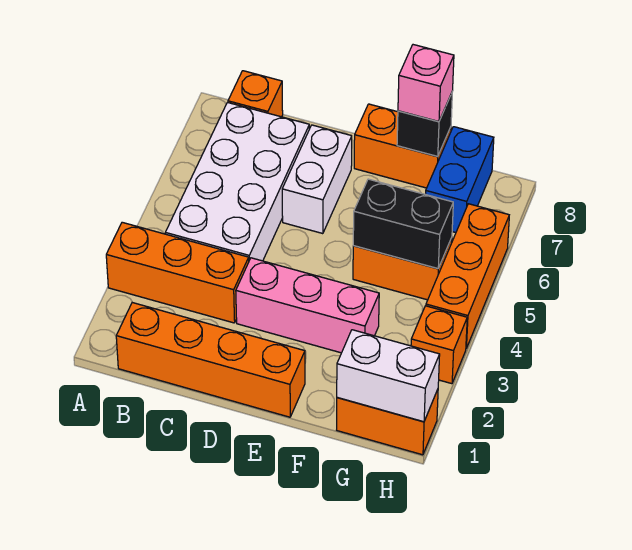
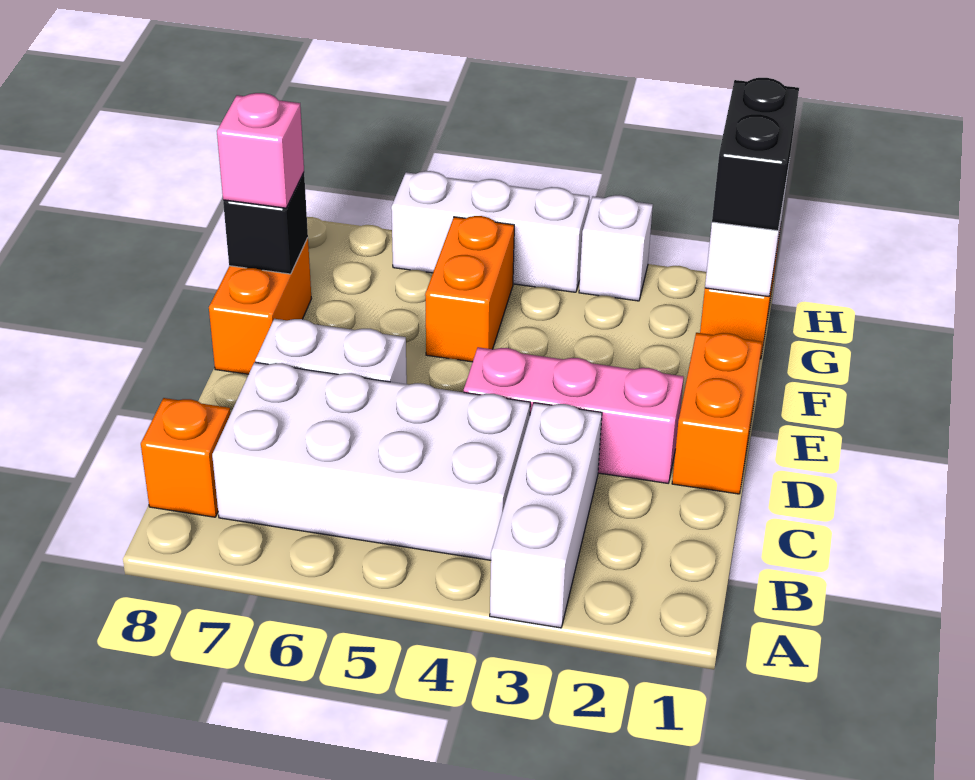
orange brick A3:C3 level 1 -> white brick A3:C3 level 1
orange brick B1:E1 level 1 -> orange brick D1:E1 level 1
pink brick D3:F3 level 1 -> pink brick D2:D4 level 1
black brick F5:G5 level 2 -> black brick G1:H1 level 3
blue brick G7:G8 level 1 -> none
orange brick H3 level 1 -> white brick H3 level 1
orange brick H4:H6 level 1 -> white brick H4:H6 level 1

